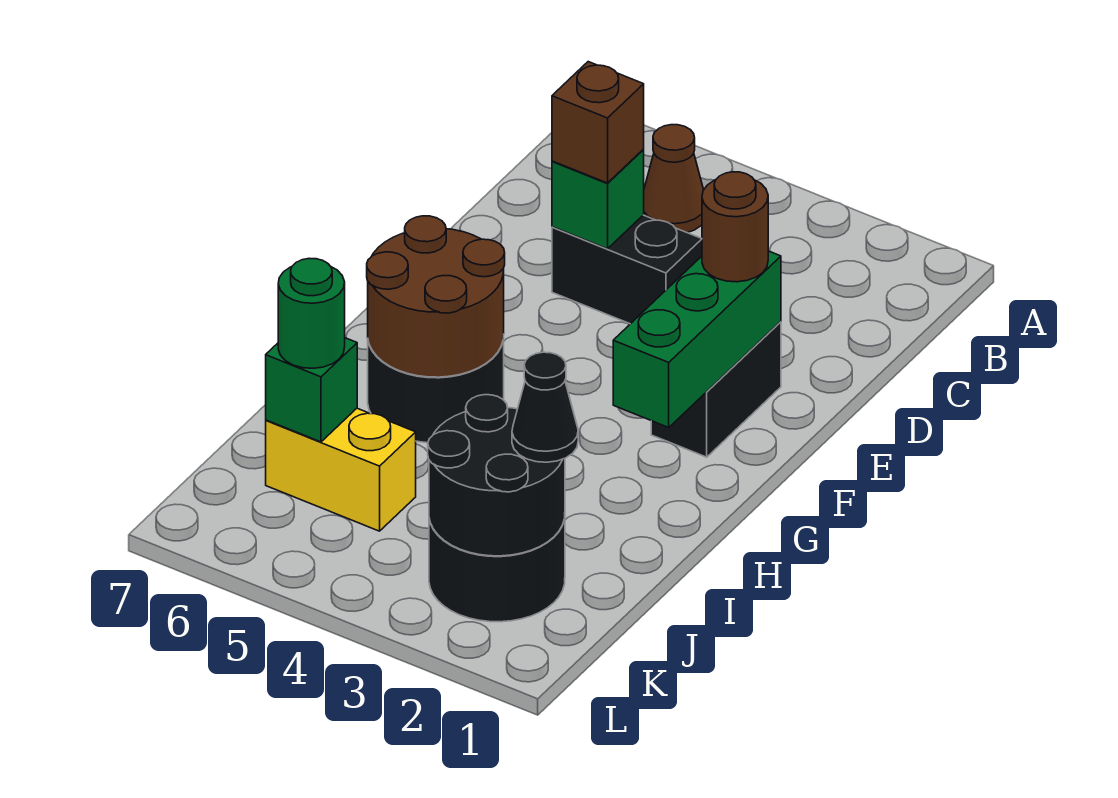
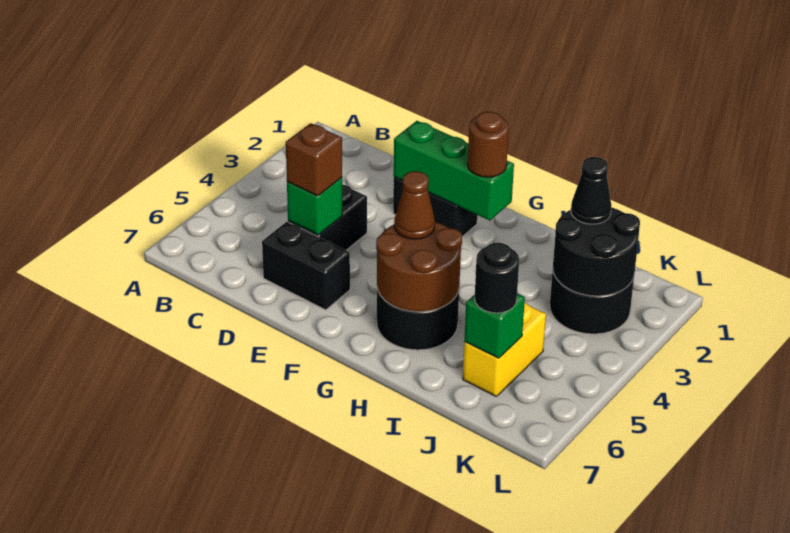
brown cone B5 level 1 -> brown cone G5 level 3
none -> black brick D6:E6 level 1
brown round brick E2 level 3 -> brown round brick G2 level 3
green round brick J6 level 3 -> black round brick J6 level 3

